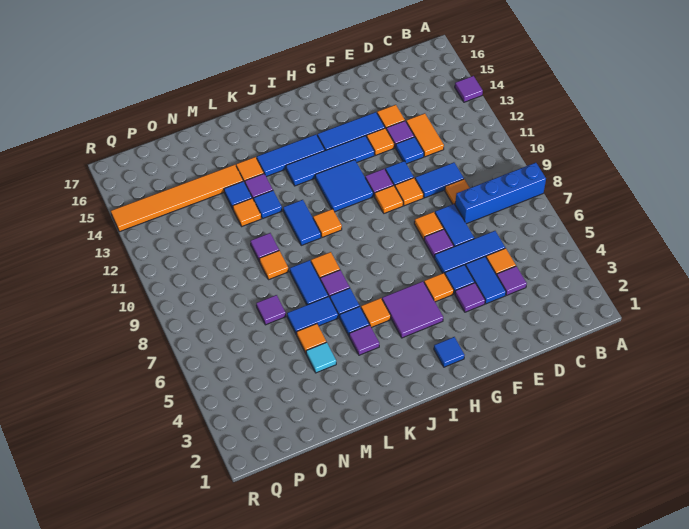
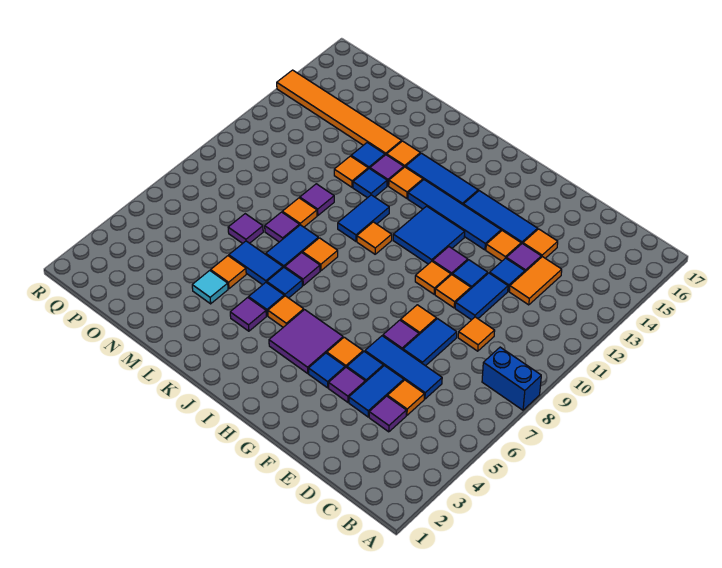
blue brick A8:D8 level 1 -> blue brick A8:B8 level 1
purple tile A14 level 1 -> purple tile M8 level 1
blue tile D10:E10 level 1 -> blue tile E10:E11 level 1
blue tile H2 level 1 -> blue tile G4 level 1
none -> orange tile K13 level 1

